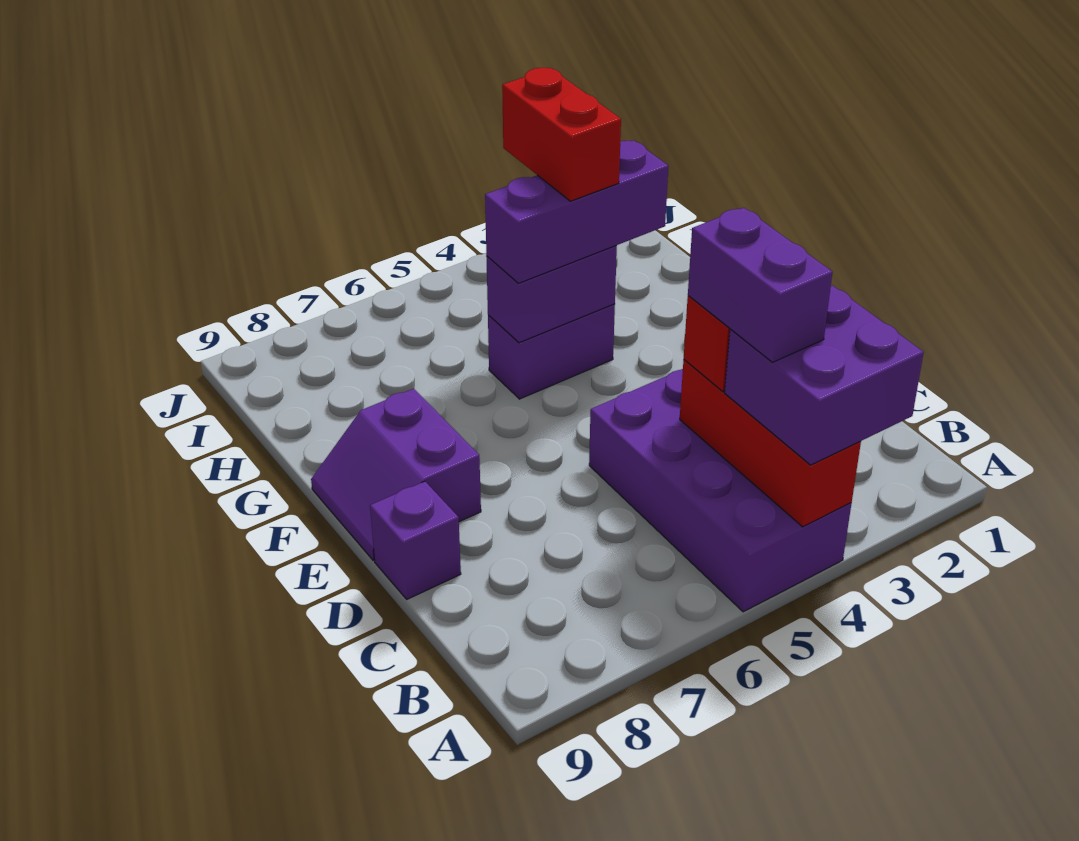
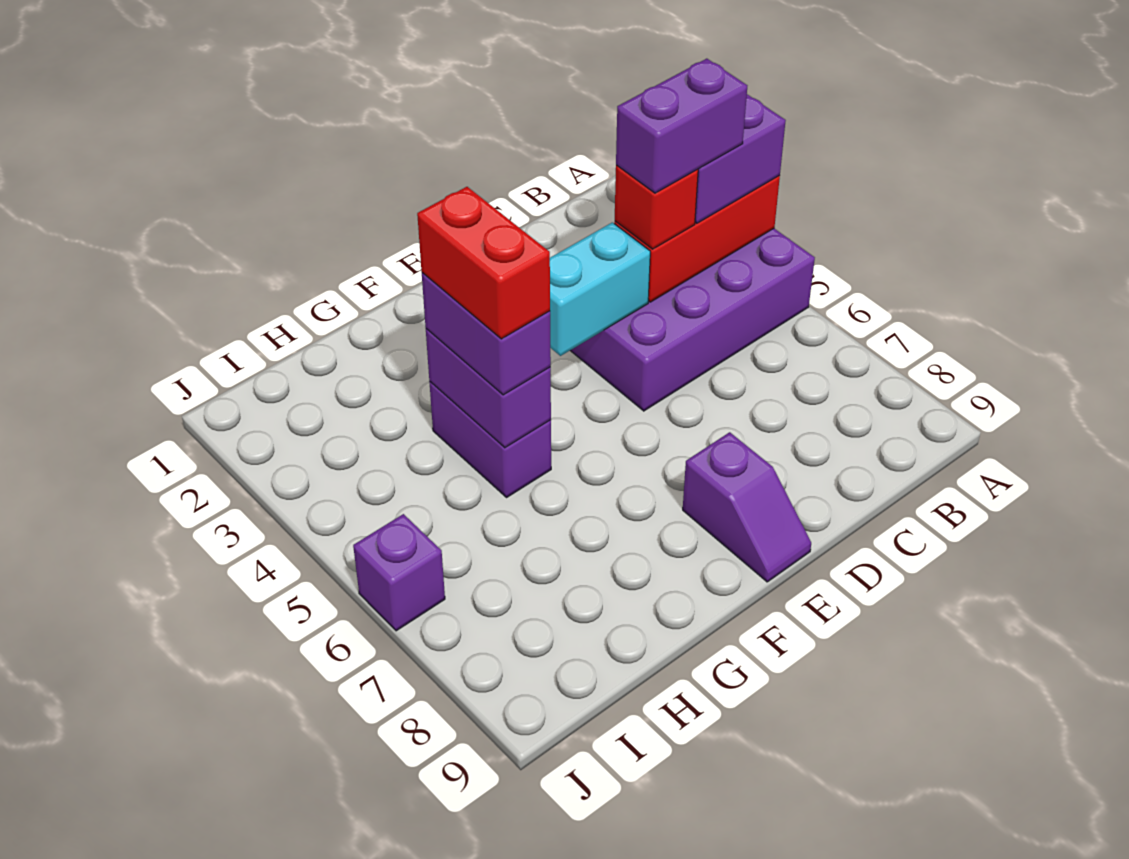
none -> cyan brick D4:E4 level 2
purple brick D9 level 1 -> purple brick J6 level 1
purple slope E8:F9 level 1 top 8 -> purple slope E8:E9 level 1 top 8
purple brick G3:G5 level 3 -> purple brick G4:G5 level 3
red brick G4:H4 level 4 -> red brick G4:G5 level 4

